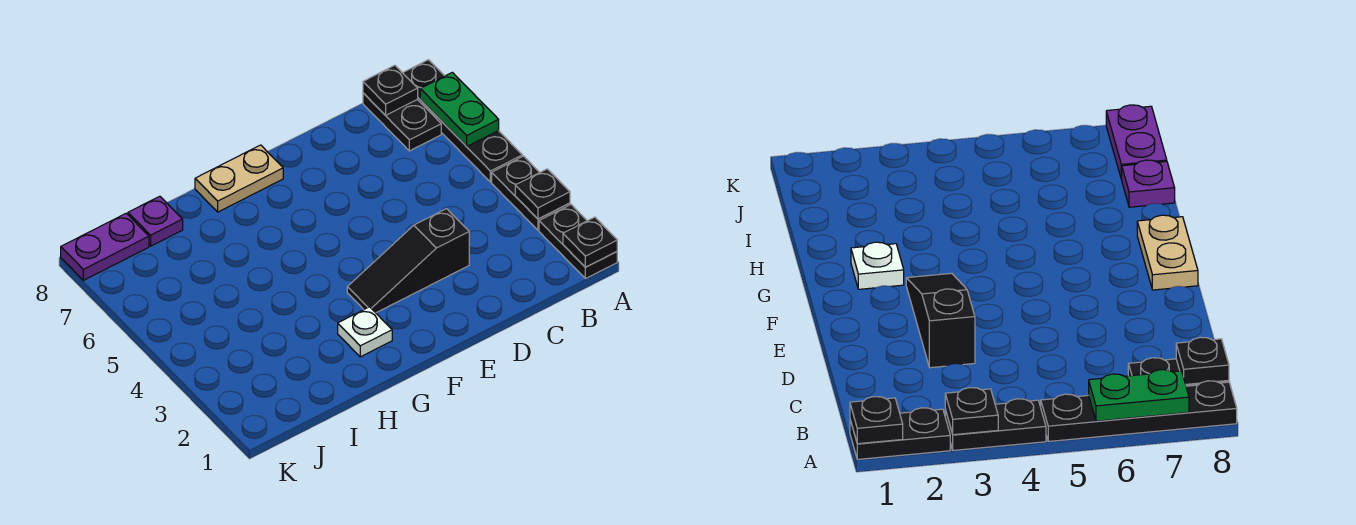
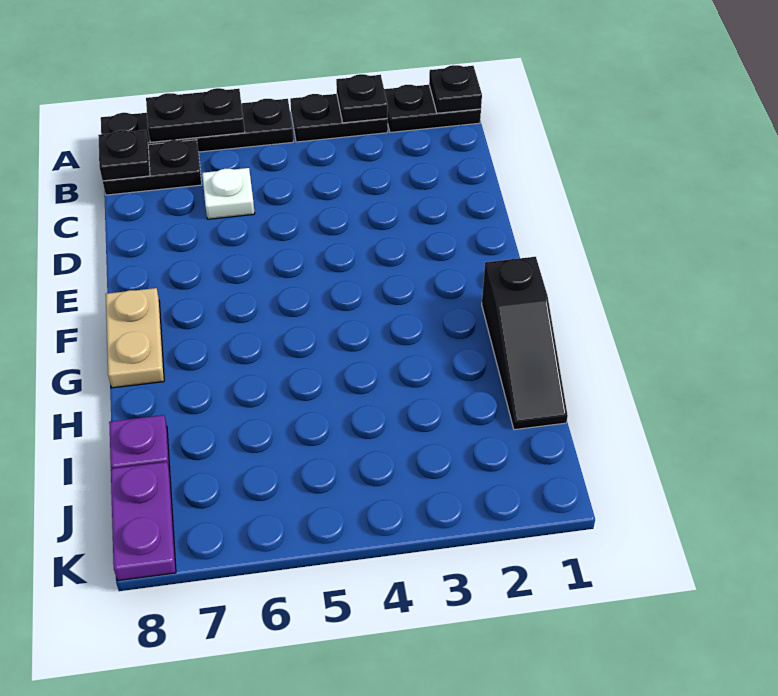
green plate A6:A7 level 2 -> black plate A6:A7 level 2
black slope D3:F3 level 1 top D -> black slope G1:I1 level 1 top G
white plate G2 level 1 -> white plate C6 level 1

